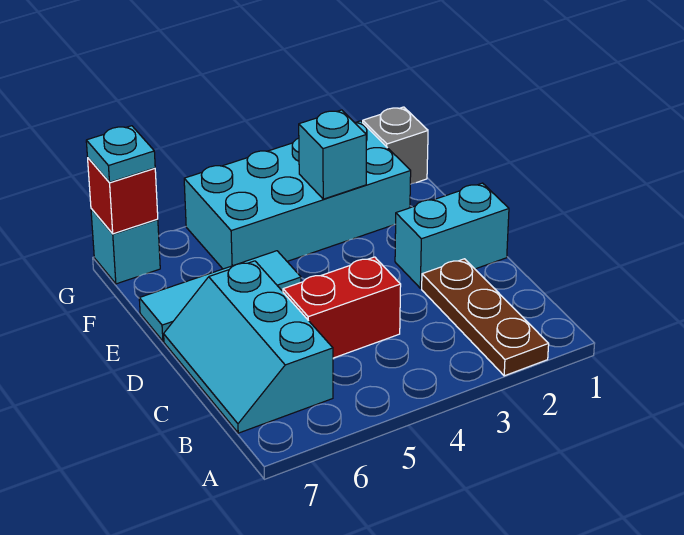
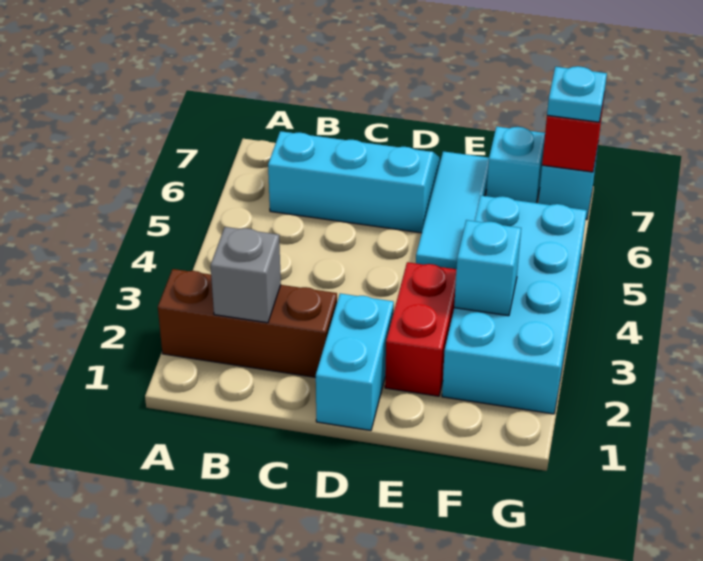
brown plate A2:C2 level 1 -> brown brick A2:C2 level 1
red brick C4:C5 level 1 -> red brick E2:E3 level 1
none -> cyan brick F7 level 1
grey brick G1 level 1 -> grey brick B2 level 2

